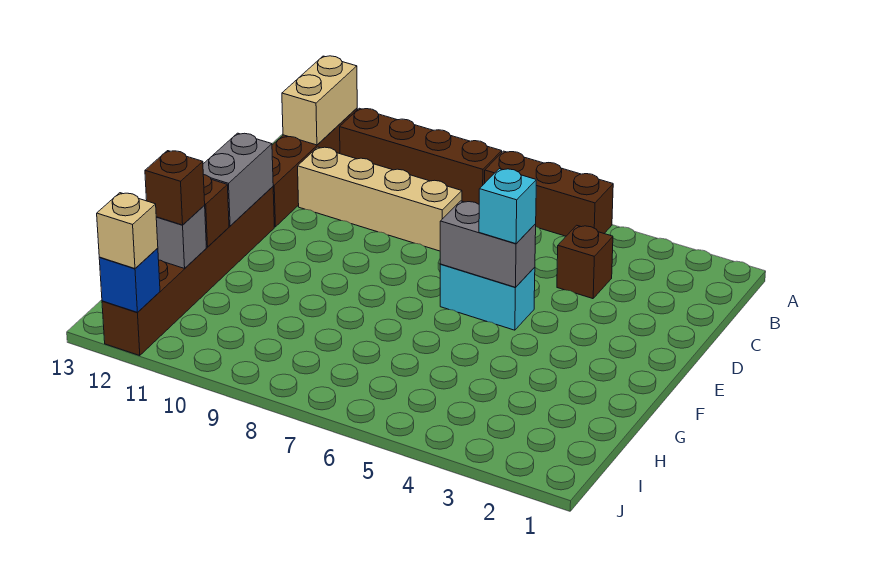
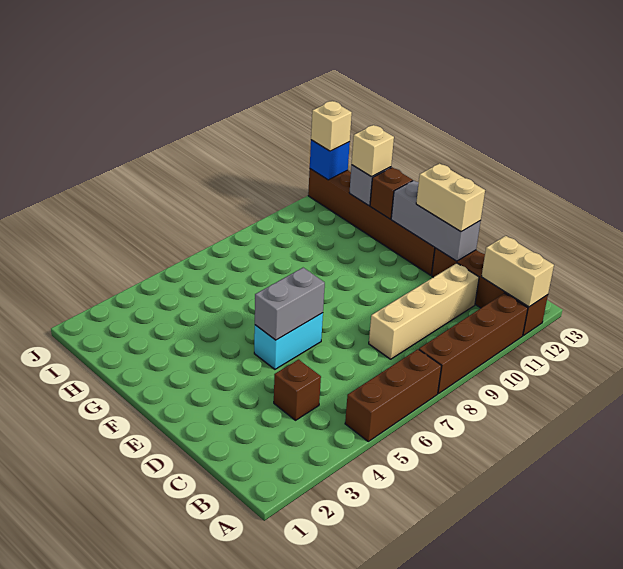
none -> tan brick D12:E12 level 3
cyan brick E5 level 3 -> none
grey brick E12:F12 level 2 -> grey brick D12:F12 level 2
brown brick H12 level 3 -> tan brick H12 level 3

